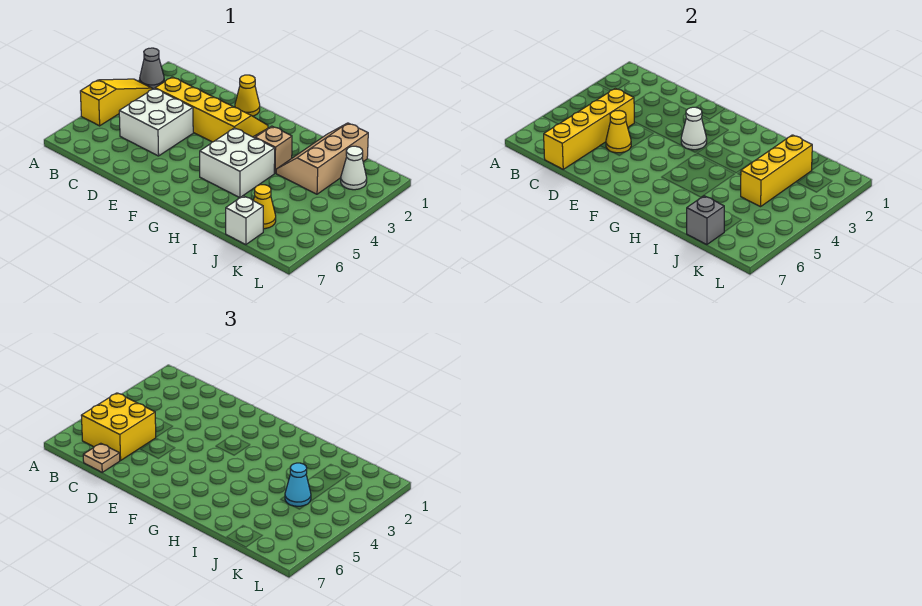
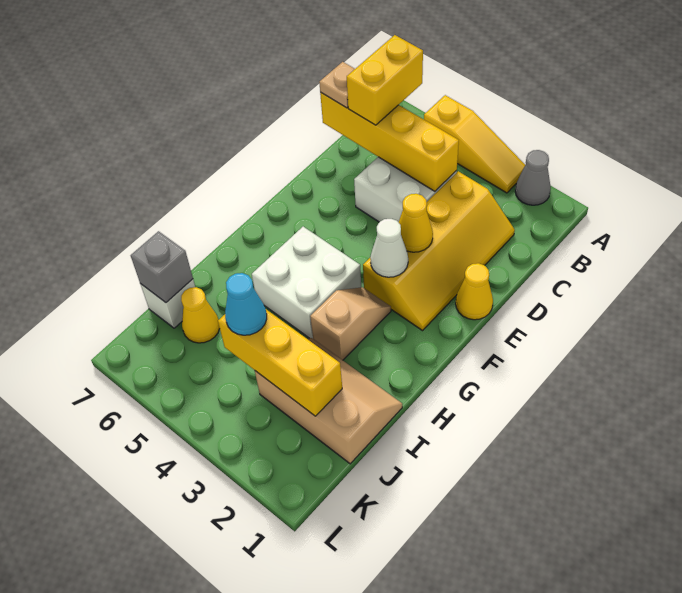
yellow brick B5:C6 level 3 -> yellow brick B6:C6 level 3
yellow cone D5 level 2 -> yellow cone E3 level 2
white cone K2 level 1 -> none

